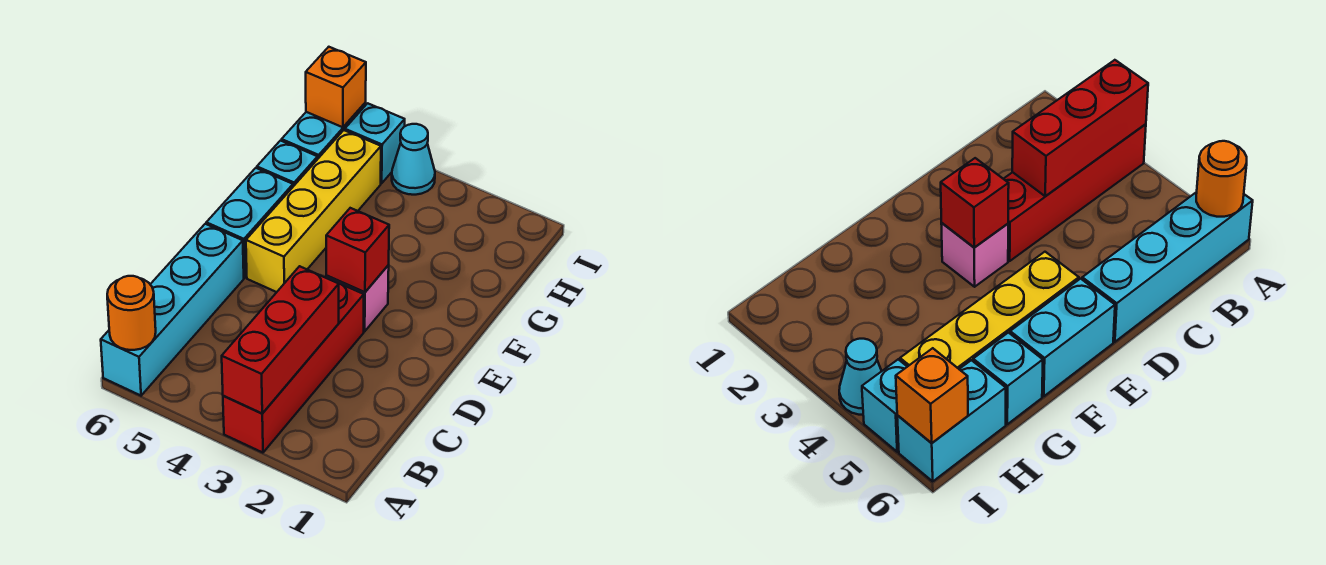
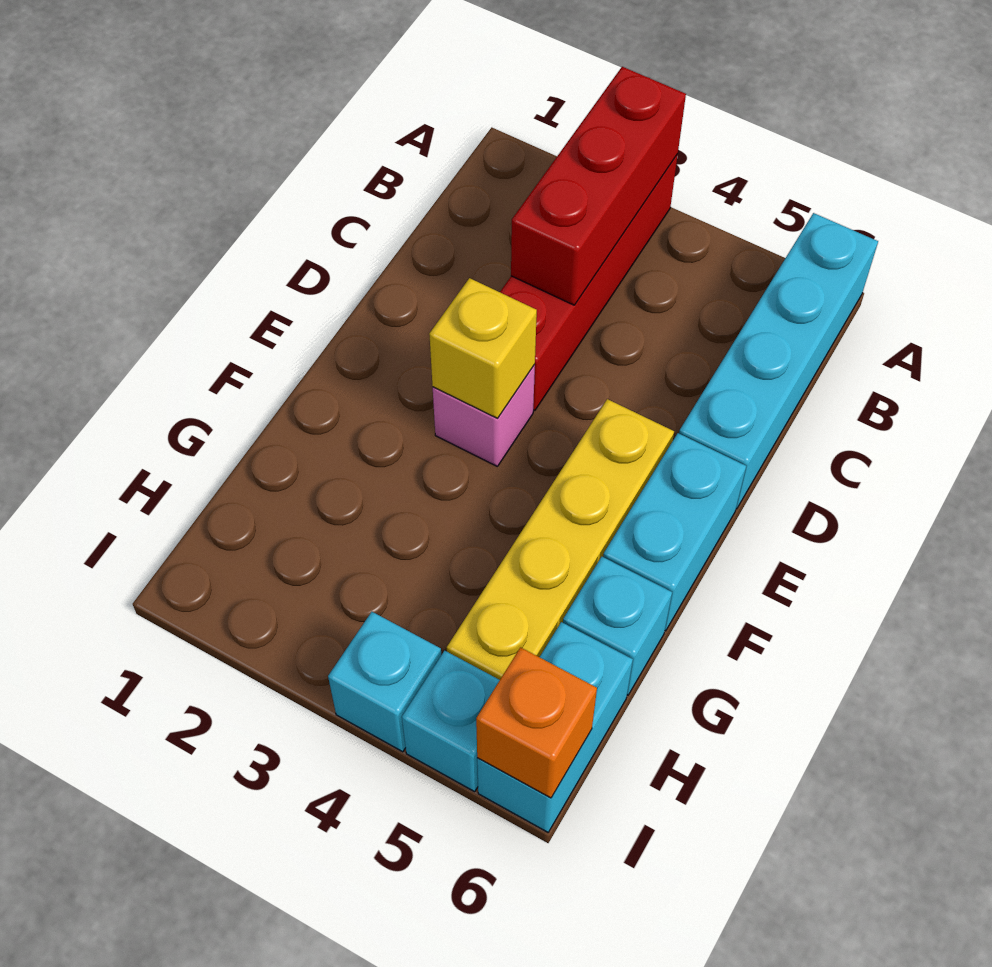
orange round brick A6 level 2 -> none
red brick E3 level 2 -> yellow brick E3 level 2
cyan cone I4 level 1 -> cyan brick I4 level 1

